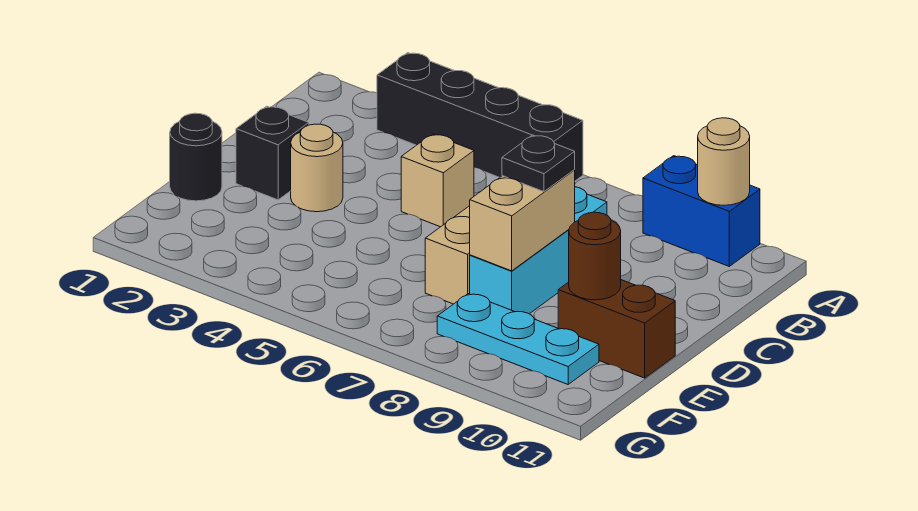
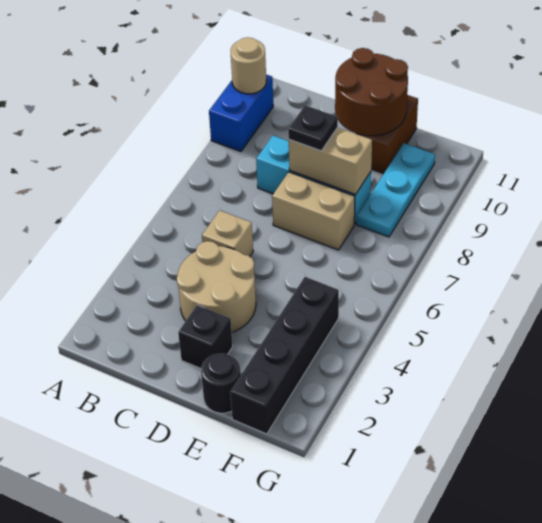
black brick A3:A6 level 1 -> black brick F1:F4 level 1
tan round brick D3 level 1 -> tan round brick C3:D4 level 1
brown round brick E10 level 2 -> brown round brick D10:E11 level 2

